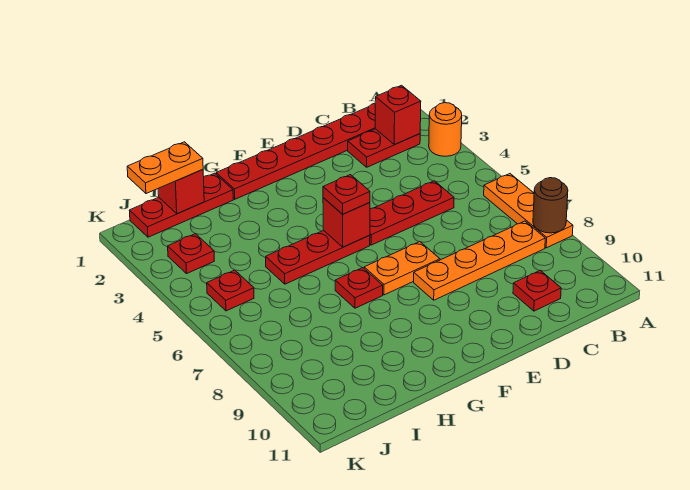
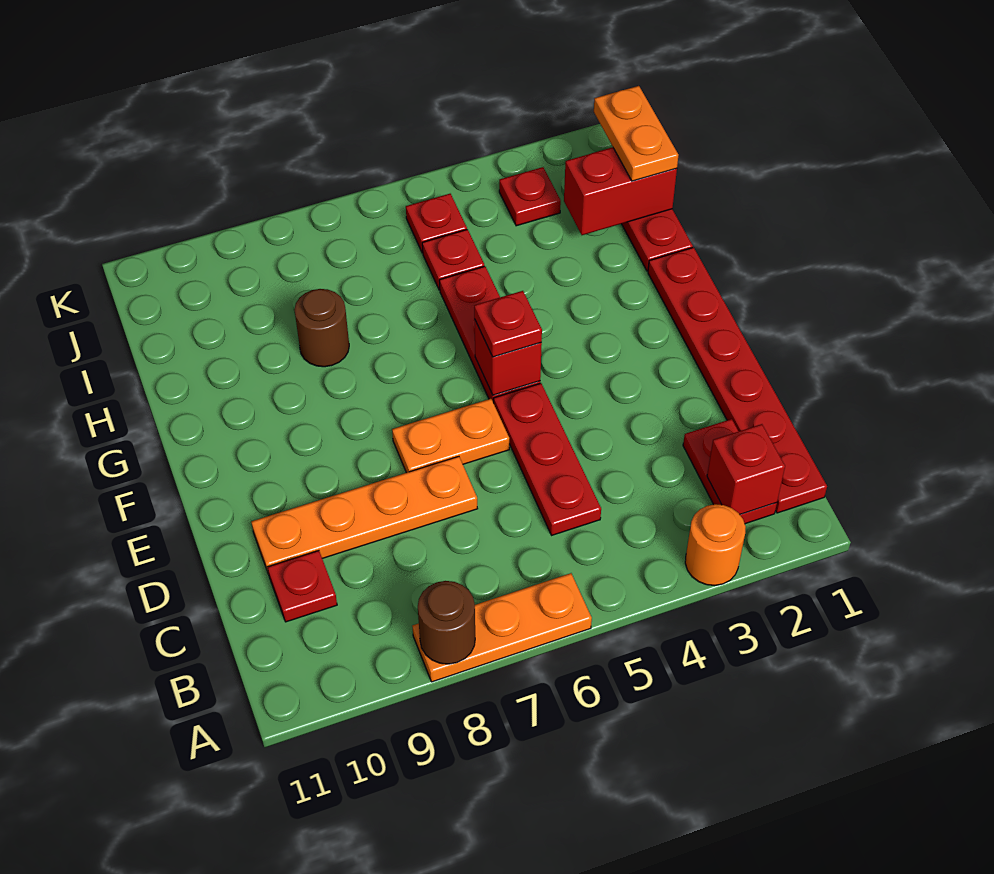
orange plate B8:E8 level 1 -> orange plate D7:D10 level 1
orange plate E7:F7 level 1 -> orange plate E6:E7 level 1
red plate G7 level 1 -> red plate I5 level 1
none -> brown round brick H8 level 1
red brick I1 level 2 -> red brick I1:I2 level 2

